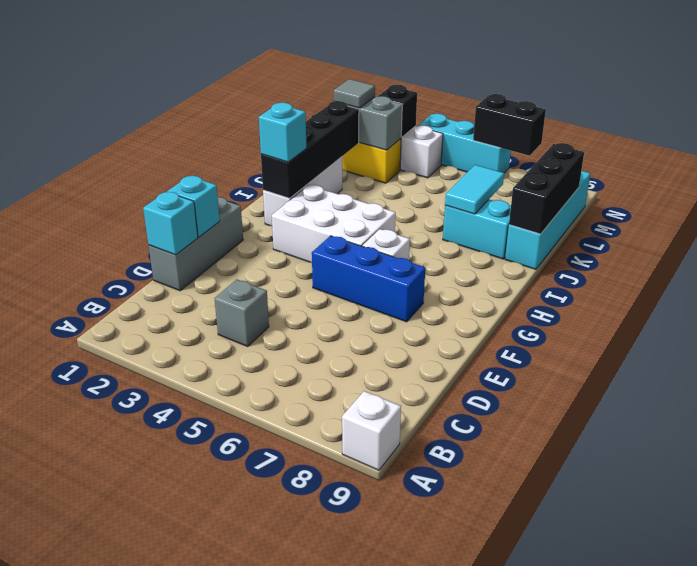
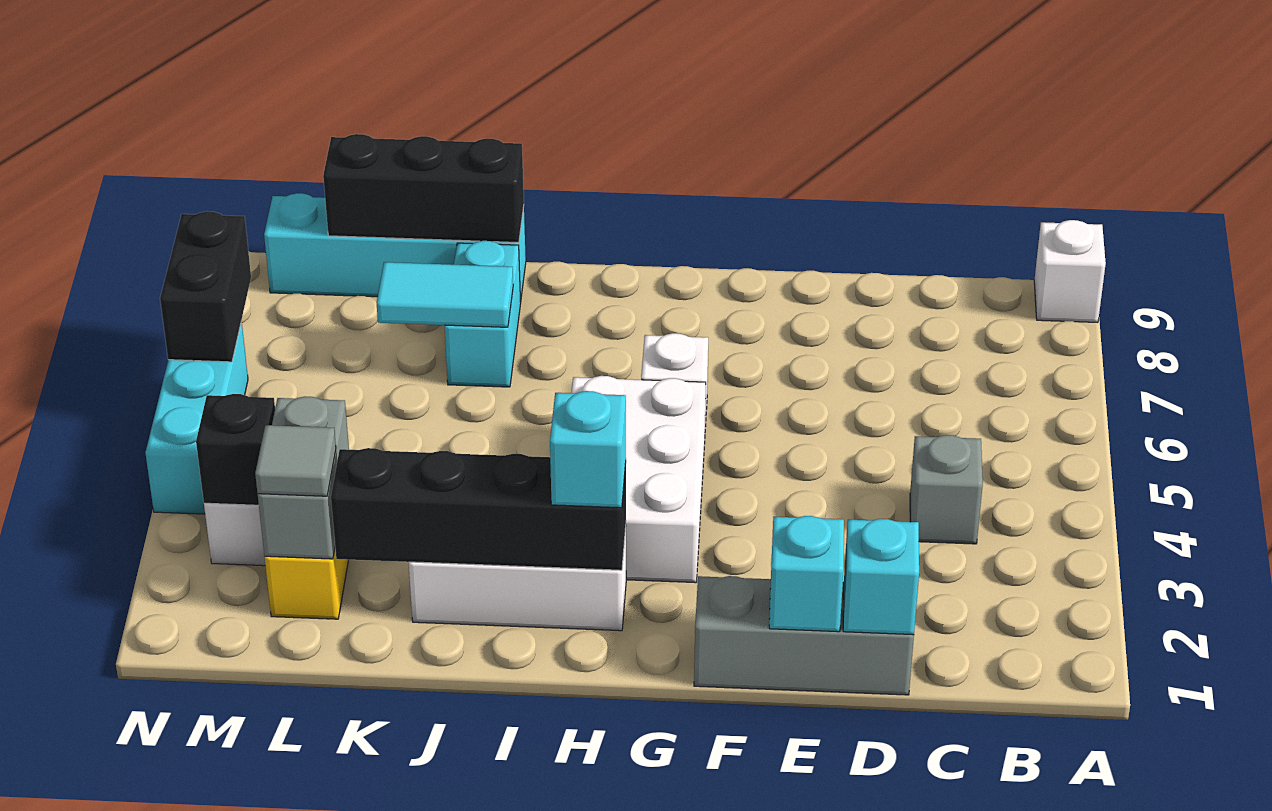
blue brick F5:F7 level 1 -> none

